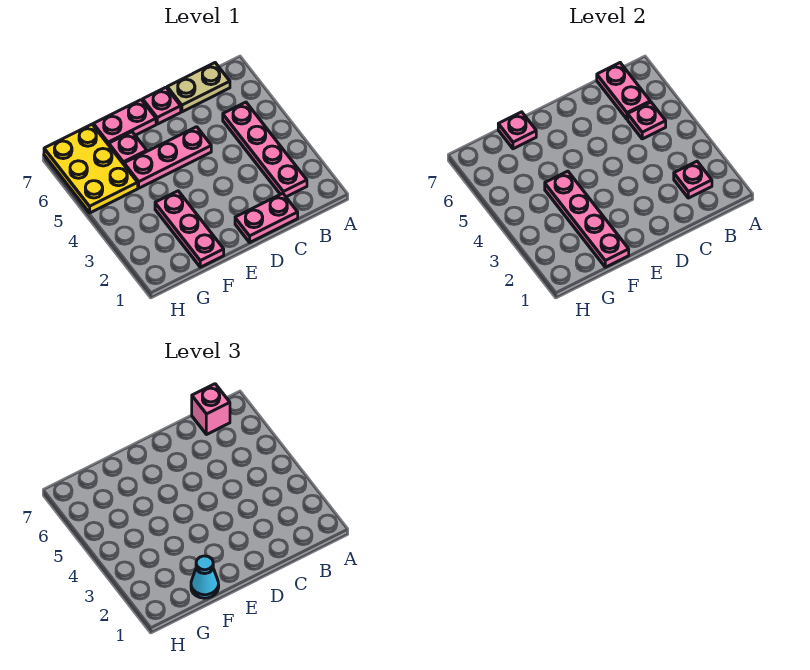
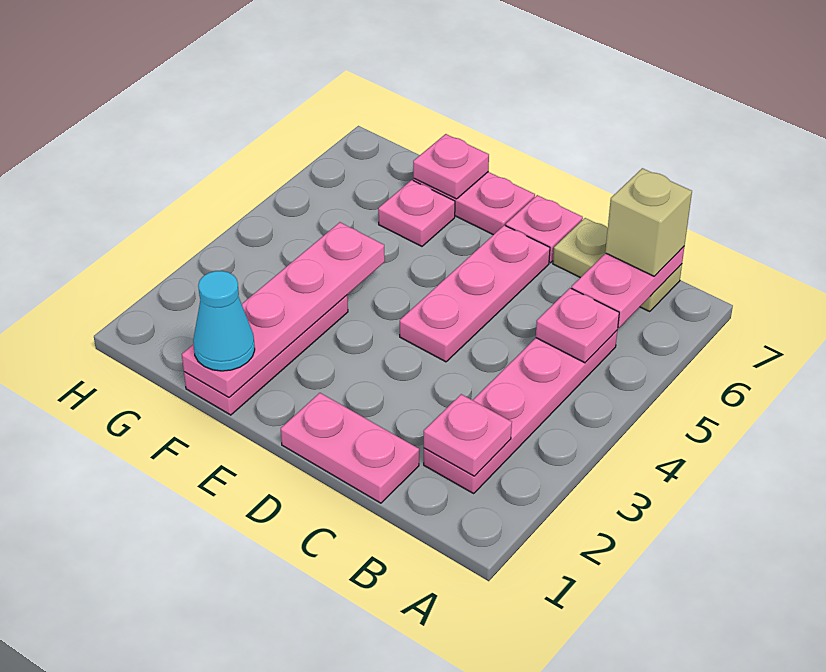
pink brick B7 level 3 -> tan brick B7 level 3
pink plate D5:F5 level 1 -> pink plate D4:D6 level 1
yellow plate G5:H7 level 1 -> none

